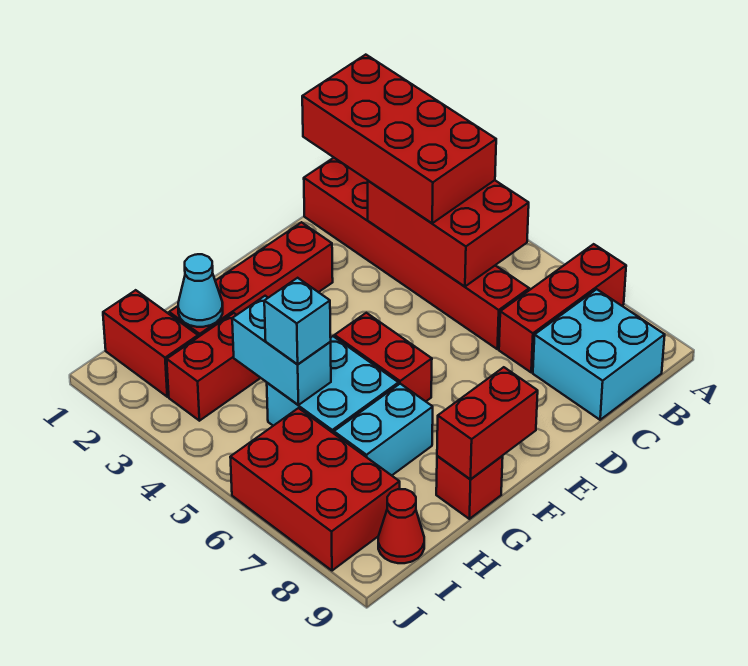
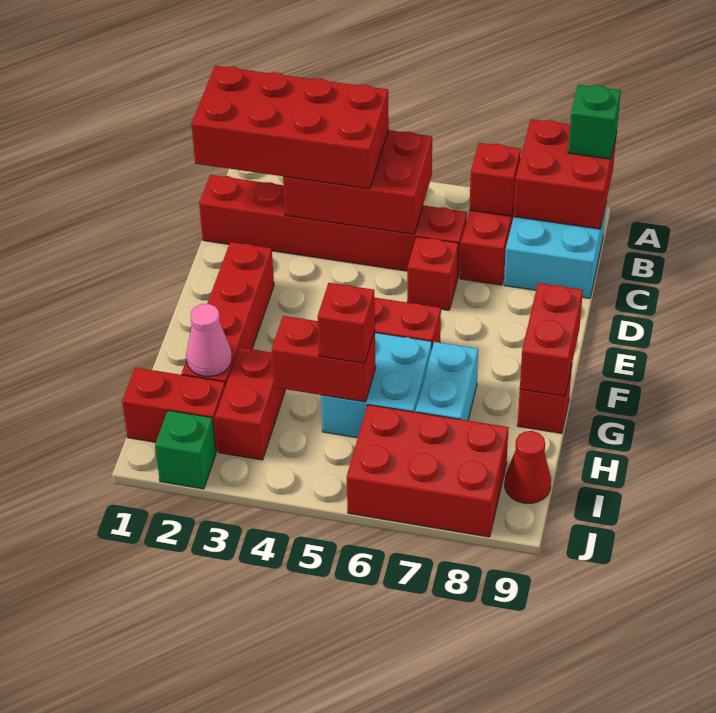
none -> red brick A8:B9 level 2
none -> green brick A9 level 3
none -> red brick B7 level 2
none -> red brick D6 level 1
cyan cone H2 level 2 -> pink cone H2 level 2
cyan brick H4:H5 level 2 -> red brick H4:H5 level 2
cyan brick H5 level 3 -> red brick H5 level 3
none -> green brick J2 level 1

